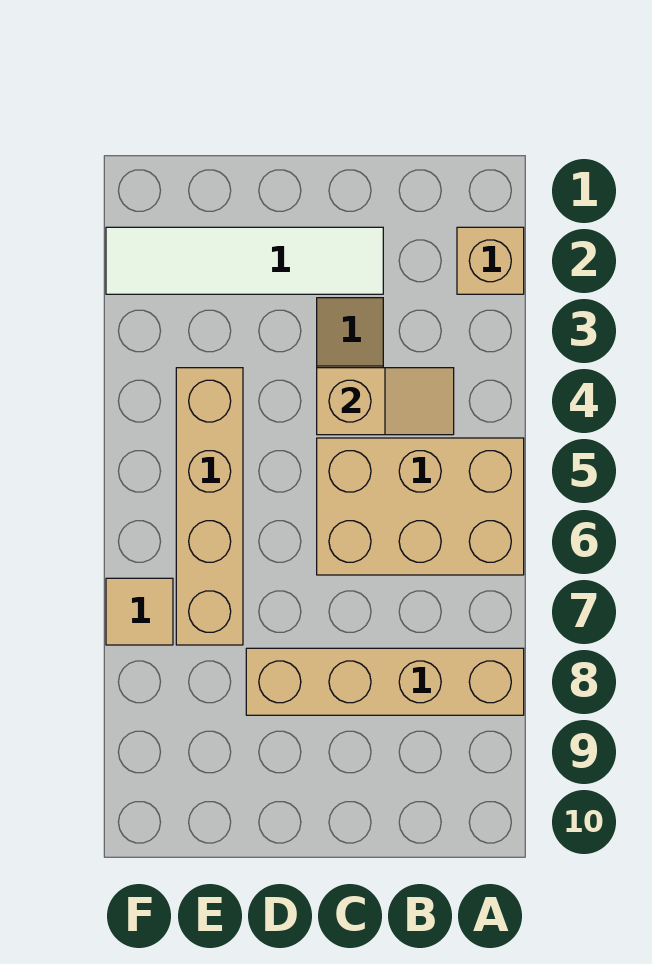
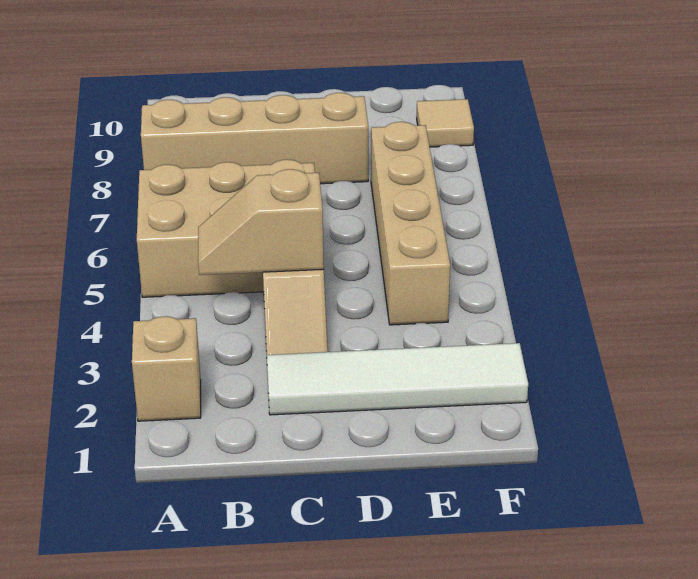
tan tile F7 level 1 -> tan tile F9 level 1

